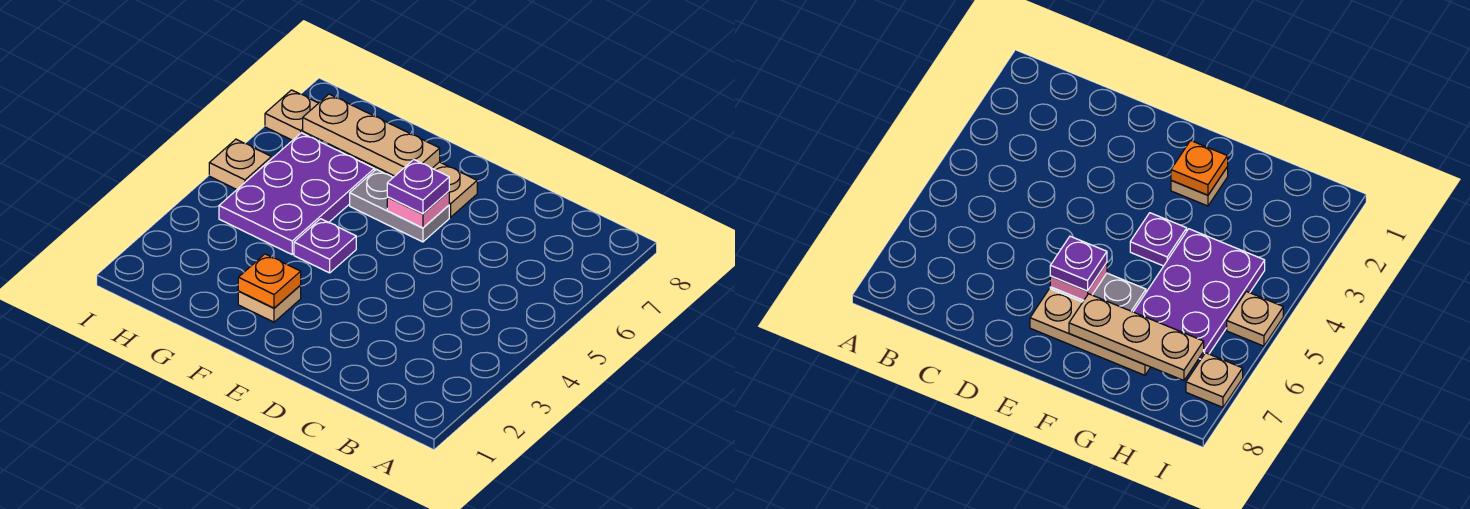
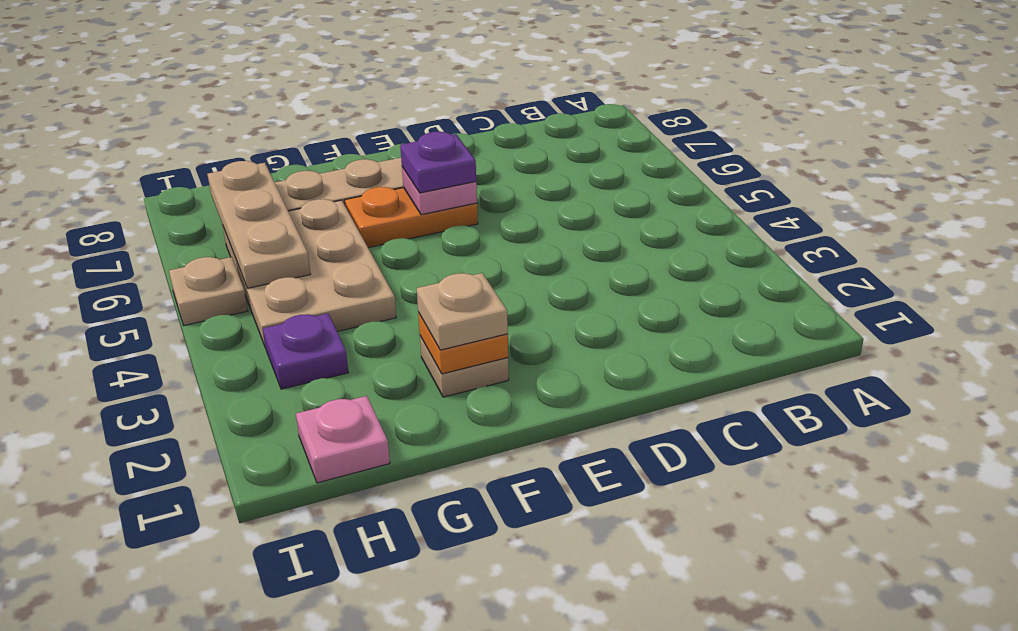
grey plate E6:F6 level 1 -> orange plate E6:F6 level 1
purple plate F4 level 1 -> purple plate H3 level 1
tan plate F7:H7 level 2 -> tan plate H5:H7 level 2
purple plate G4:H6 level 1 -> tan plate G4:H6 level 1
none -> pink plate H1 level 1
tan plate I7 level 1 -> tan plate F2 level 3

